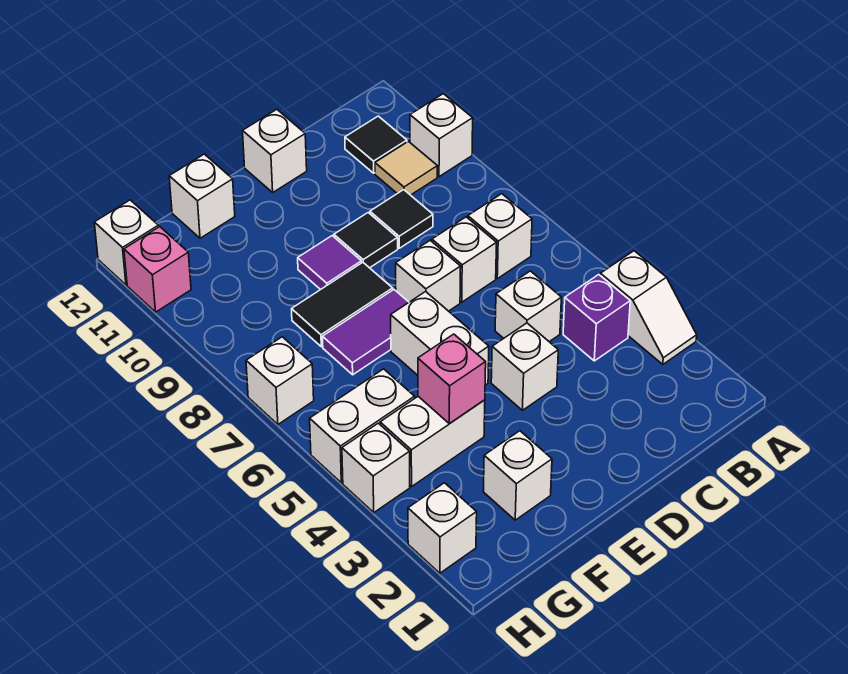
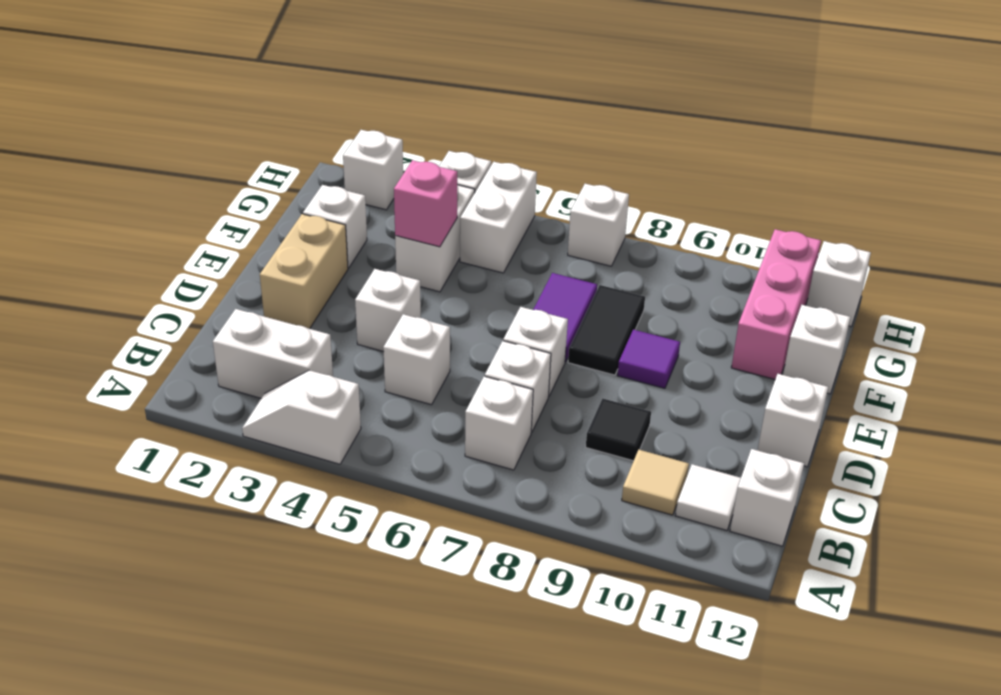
white brick A10 level 1 -> white brick B12 level 1
purple brick B4 level 1 -> none
black tile B11 level 1 -> white tile B11 level 1
none -> tan brick D2:E2 level 1
black tile D9 level 1 -> none
white brick E5:E6 level 1 -> white brick B2:B3 level 1
pink brick H11 level 1 -> pink brick F11:H11 level 1

